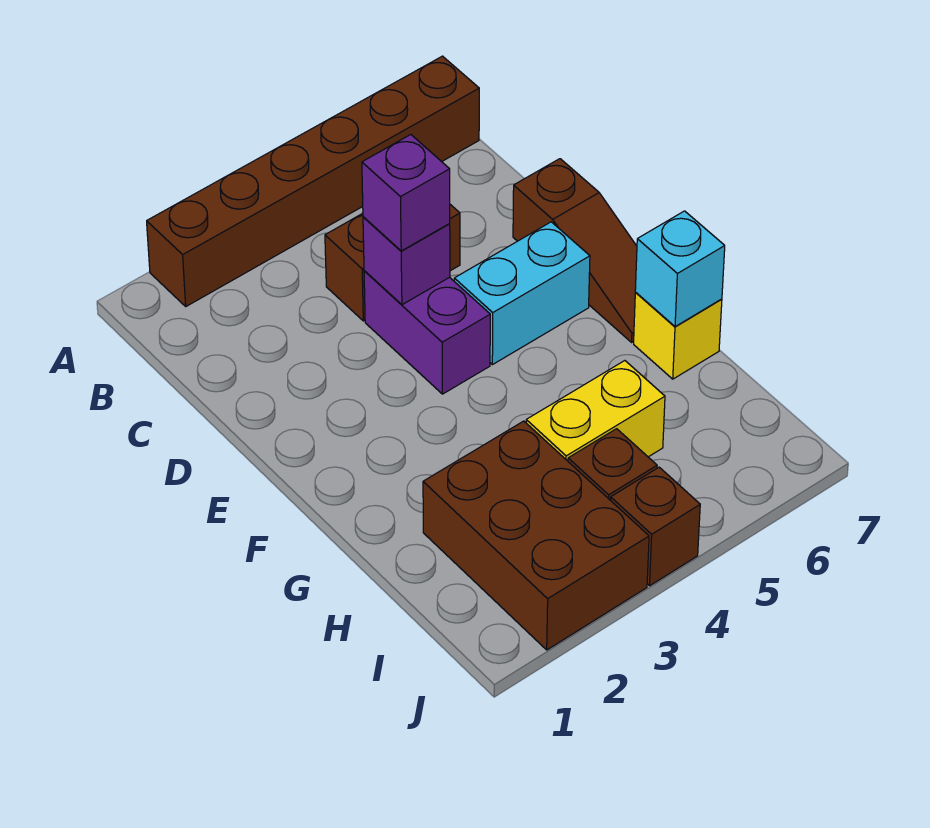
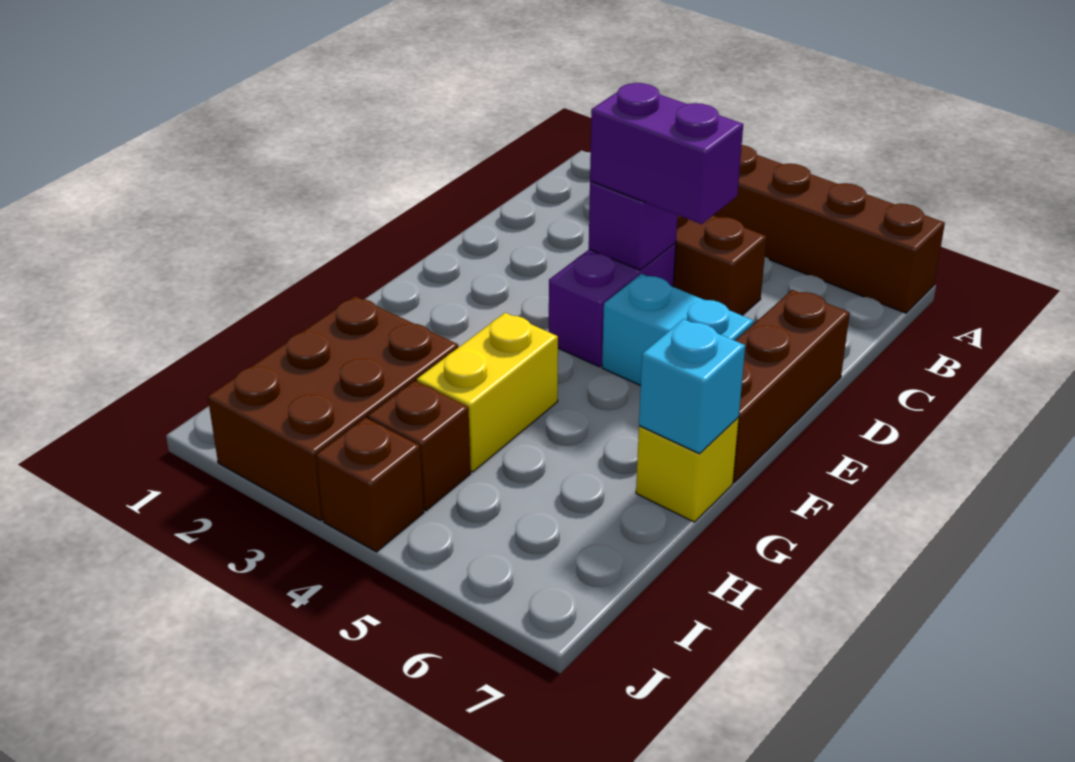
purple brick D4 level 3 -> purple brick D4:D5 level 3
brown slope D7:F7 level 1 top D -> brown brick D7:F7 level 1
yellow brick H4:H5 level 1 -> yellow brick G4:H4 level 1

